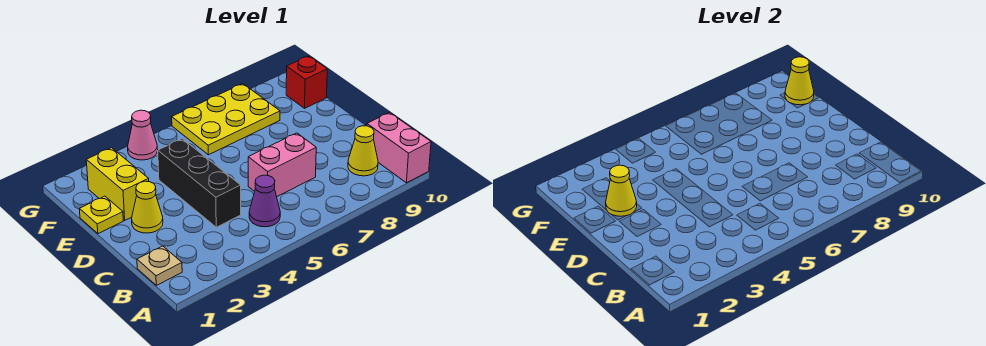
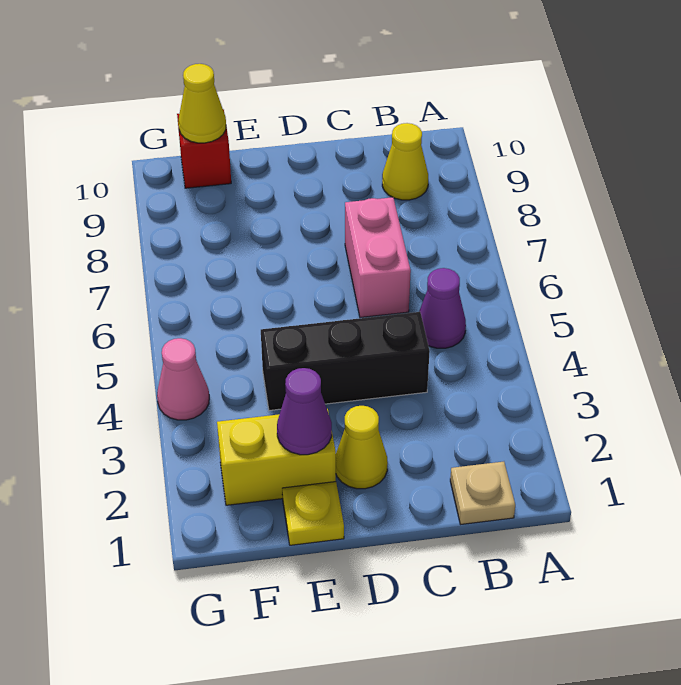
pink brick A10:B10 level 1 -> none
yellow cone E2 level 2 -> purple cone E2 level 2
yellow plate F6:G8 level 1 -> none

